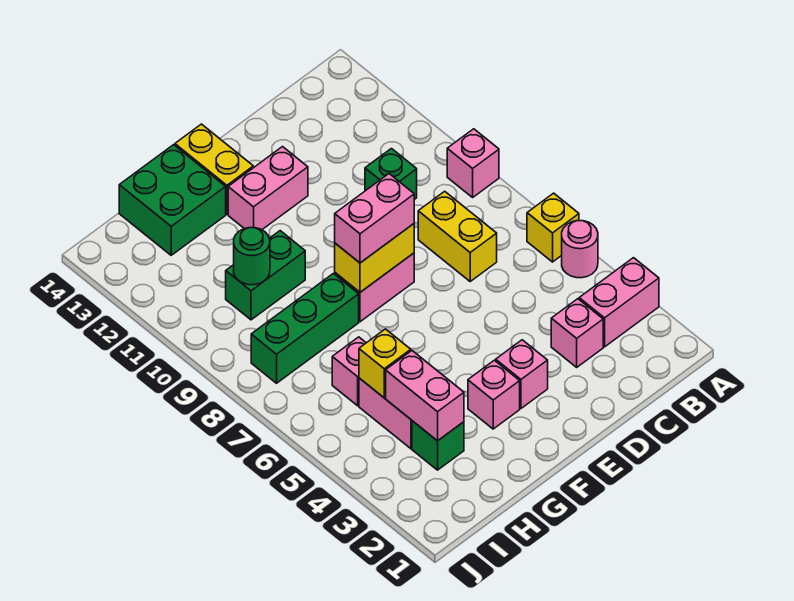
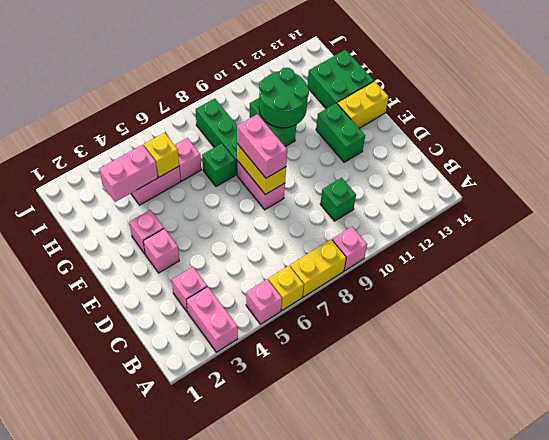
pink round brick A5 level 1 -> pink brick A5 level 1
yellow brick C7:C8 level 1 -> yellow brick A7:A8 level 1
pink brick E12:F12 level 1 -> green brick E12:F12 level 1
green brick H3 level 1 -> green brick G7 level 1
green round brick H10 level 2 -> green round brick G10:H11 level 2

